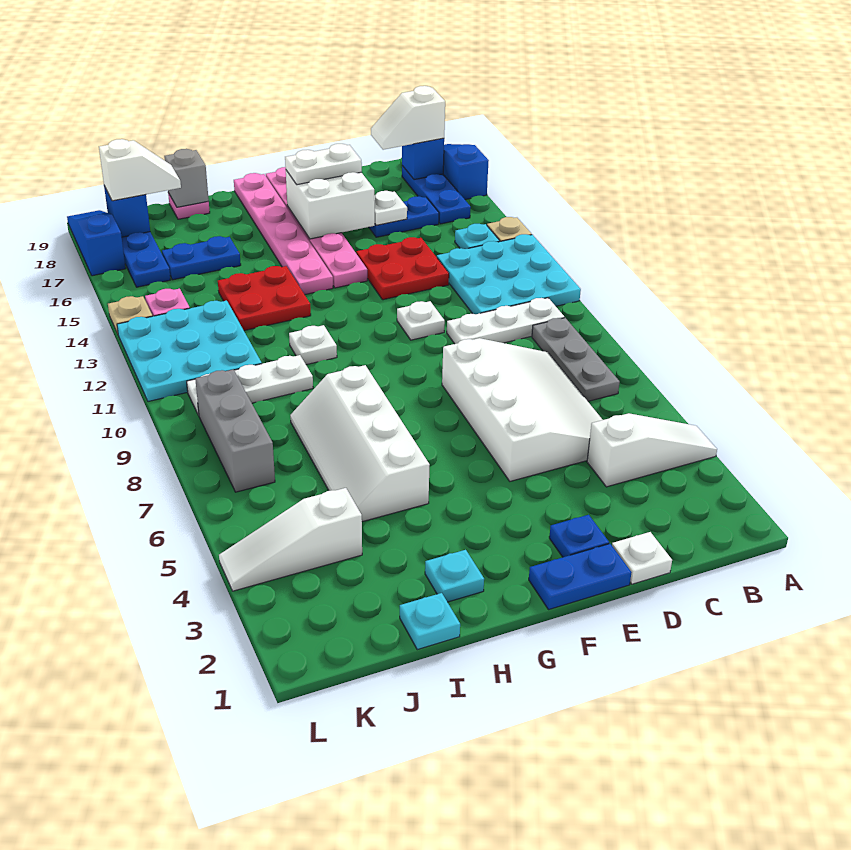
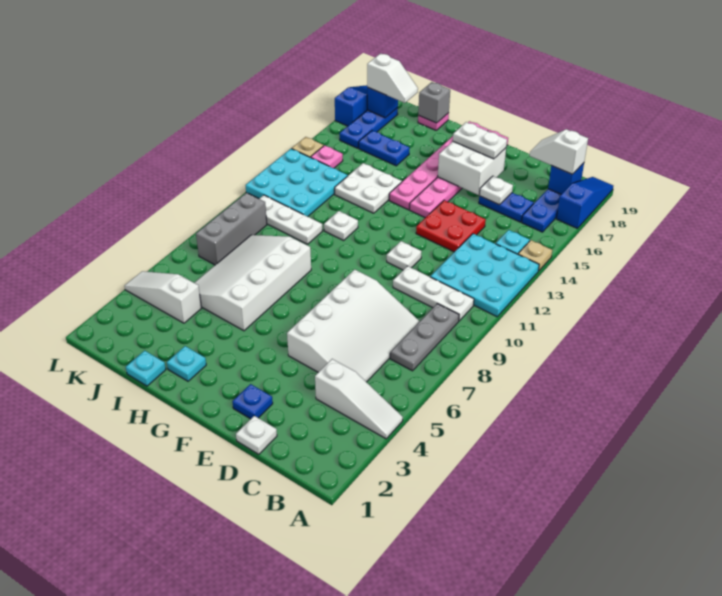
blue plate E1:F1 level 1 -> none
white slope H5:I8 level 1 top H -> white slope H5:J8 level 1 top H
red plate H13:I14 level 1 -> white plate H13:I14 level 1

